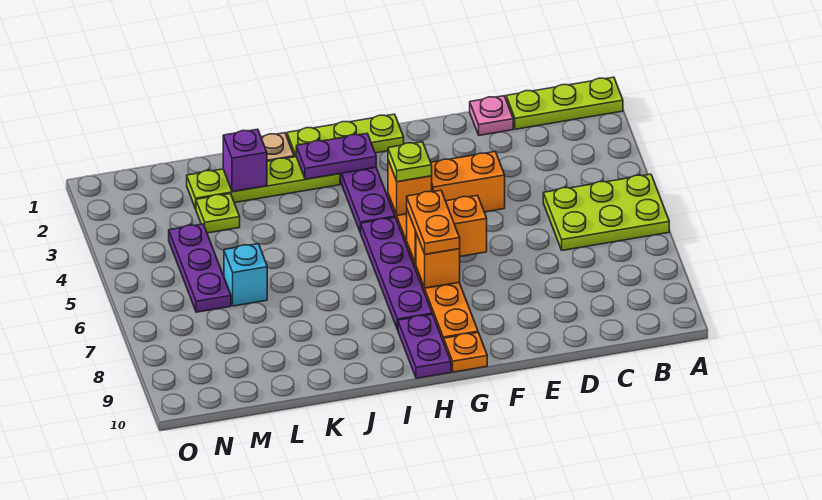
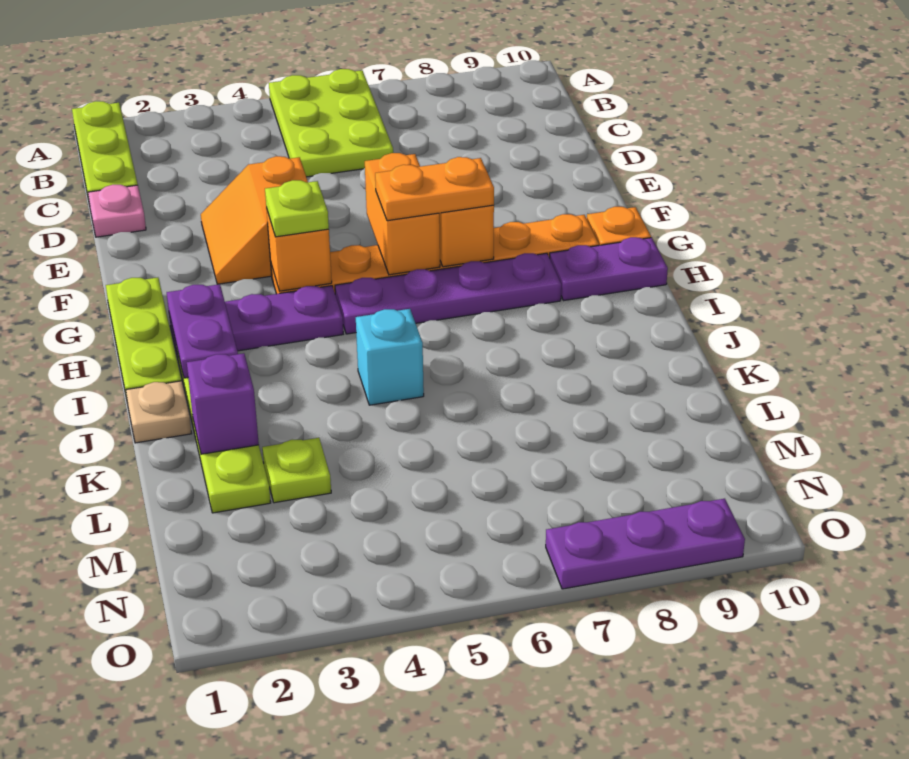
cyan brick L6 level 1 -> cyan brick J5 level 1
purple plate M4:M6 level 1 -> purple plate O7:O9 level 1

